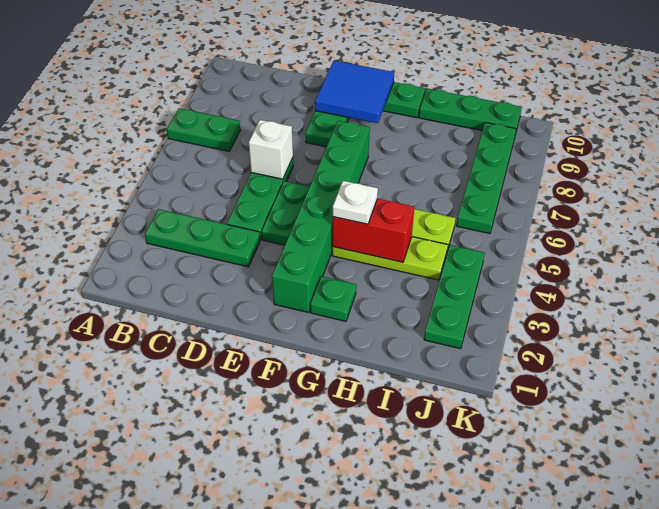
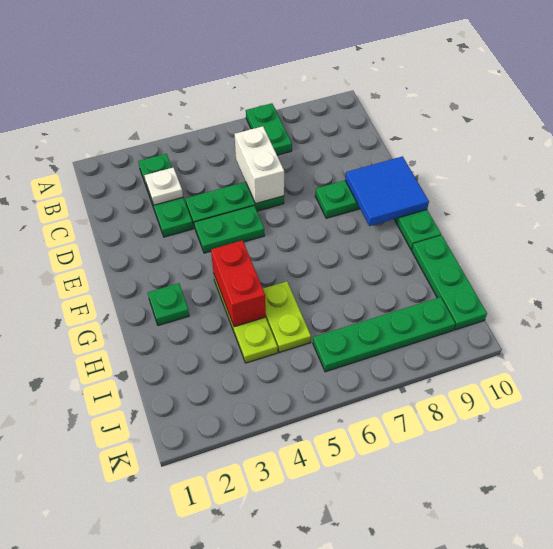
white brick D6 level 2 -> white brick C6:D6 level 2
green brick F2:F7 level 1 -> none
white plate G4 level 3 -> white plate C3 level 2
green plate J2:J4 level 1 -> none

